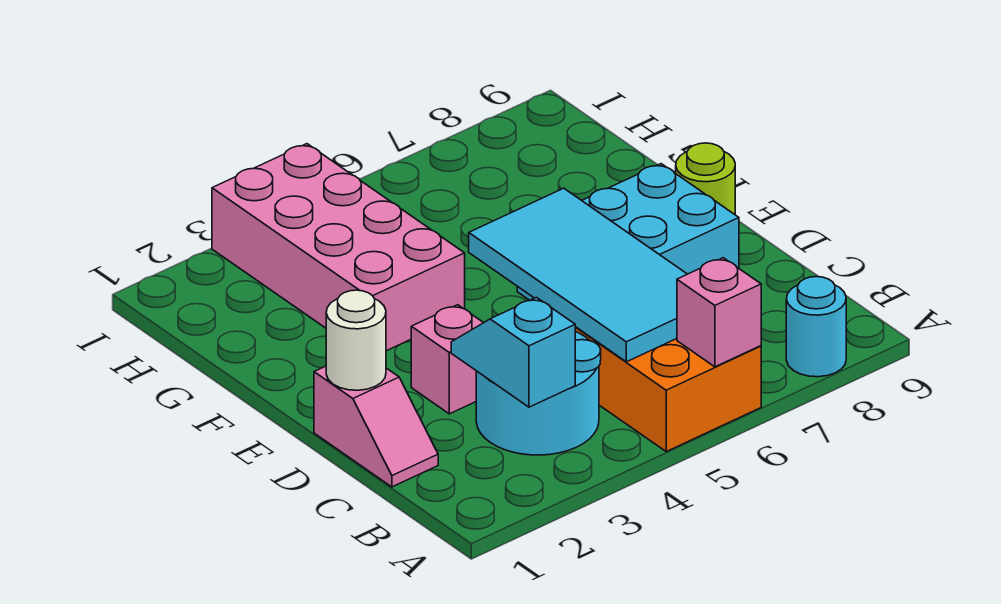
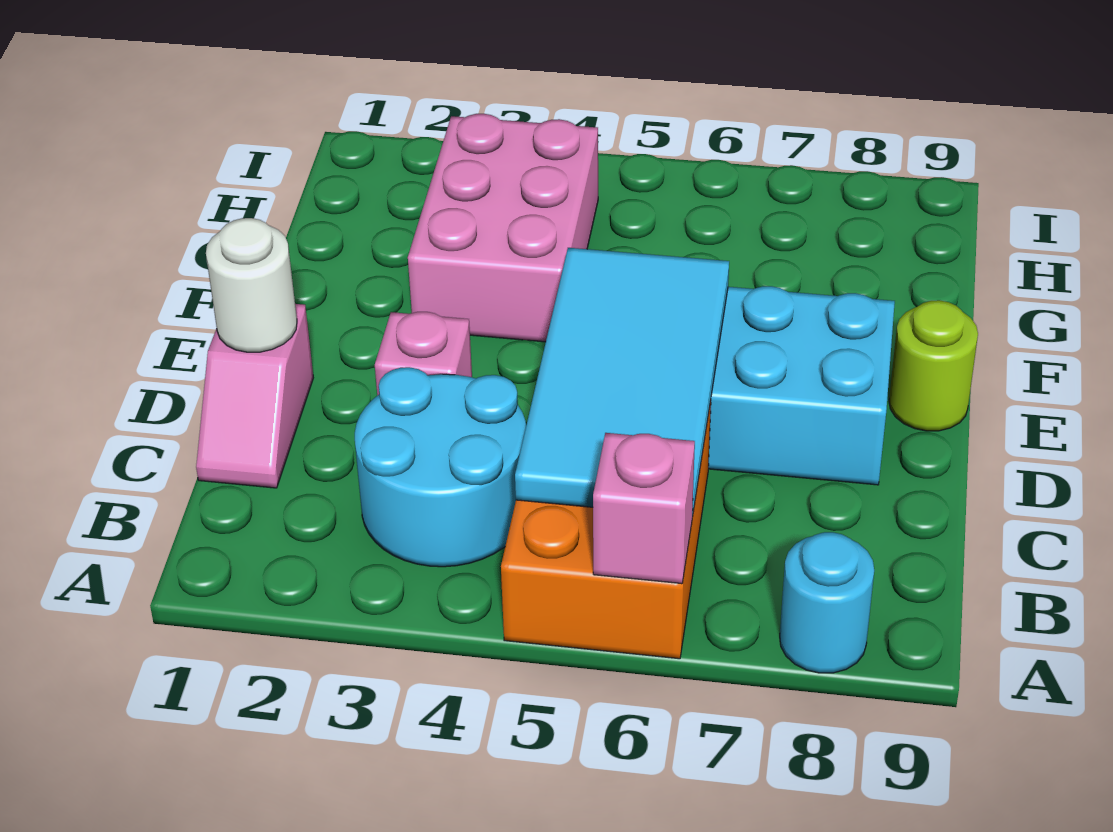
cyan slope B3:C3 level 2 top B -> none
pink brick F3:I4 level 1 -> pink brick F3:H4 level 1

